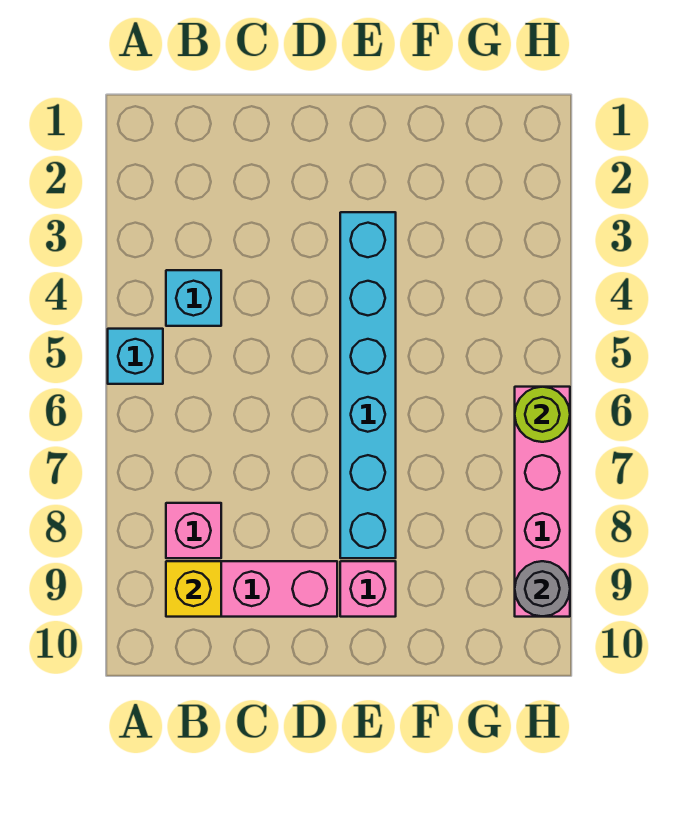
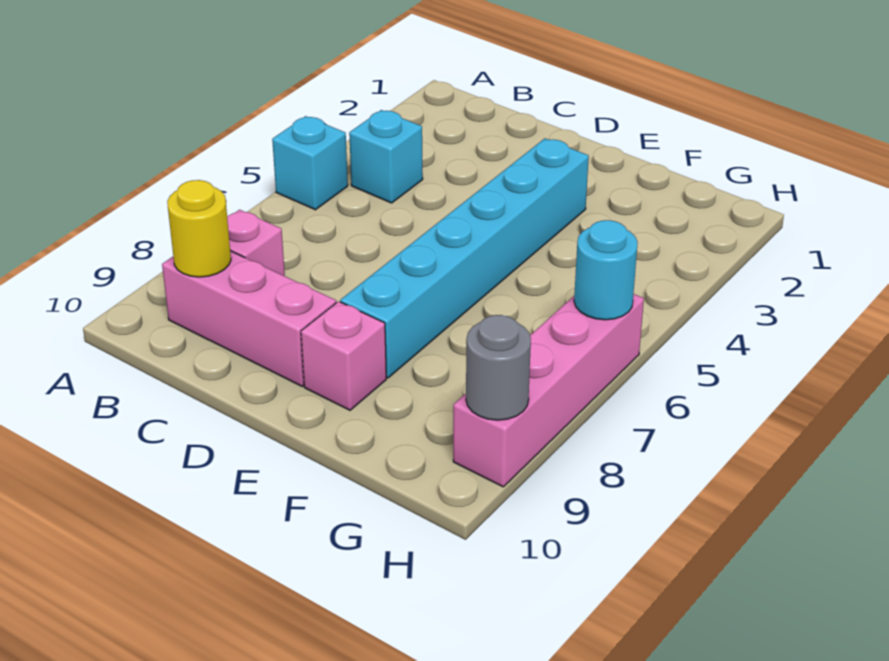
yellow brick B9 level 2 -> yellow round brick B9 level 2
lime round brick H6 level 2 -> cyan round brick H6 level 2

